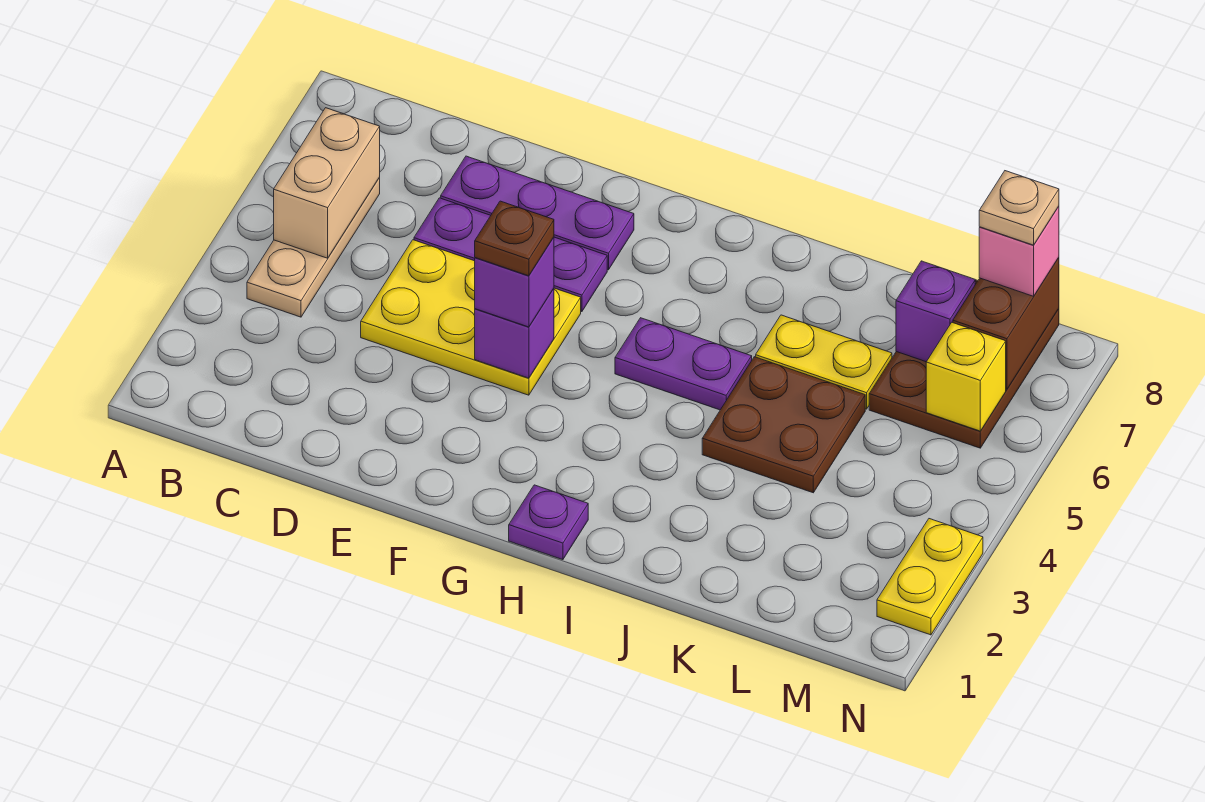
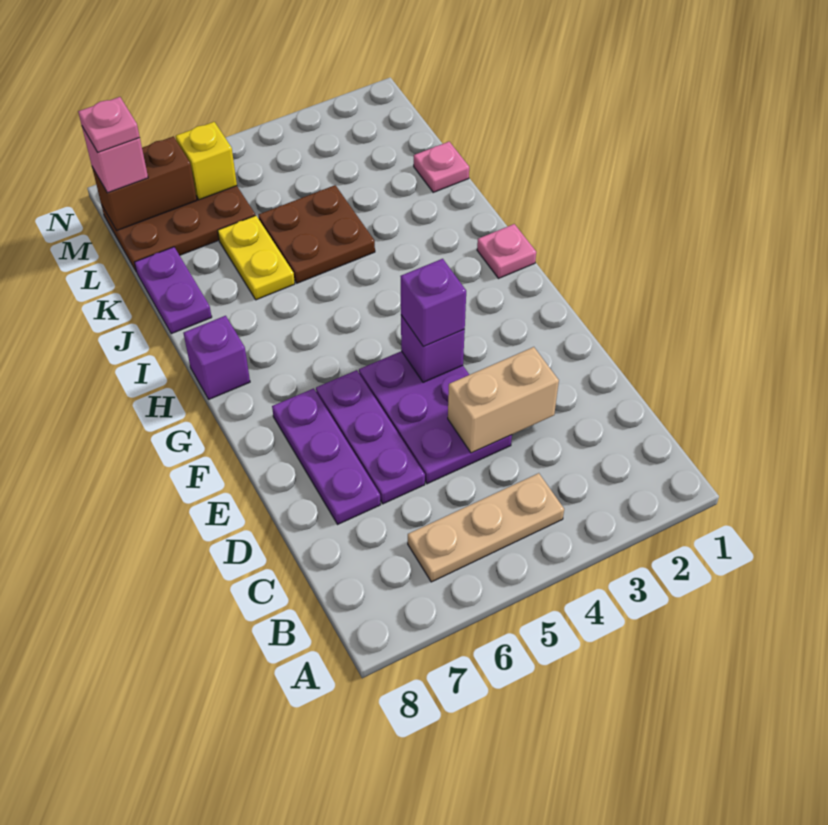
tan brick B5:B6 level 2 -> tan brick D3:D4 level 2
yellow plate D4:F5 level 1 -> purple plate D4:F5 level 1
brown plate F4 level 4 -> none
purple plate H1 level 1 -> pink plate H1 level 1
purple plate H5:I5 level 1 -> purple plate J8:K8 level 1
none -> pink plate K1 level 1
purple brick L7 level 2 -> purple brick H8 level 1
tan plate M8 level 4 -> pink plate M8 level 4
yellow plate N2:N3 level 1 -> none

